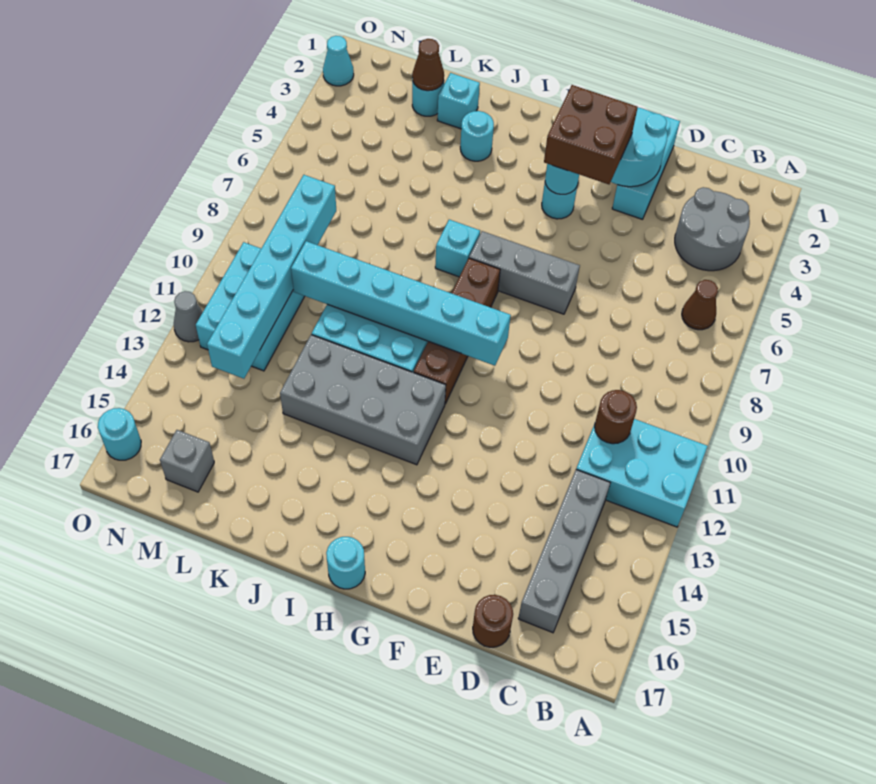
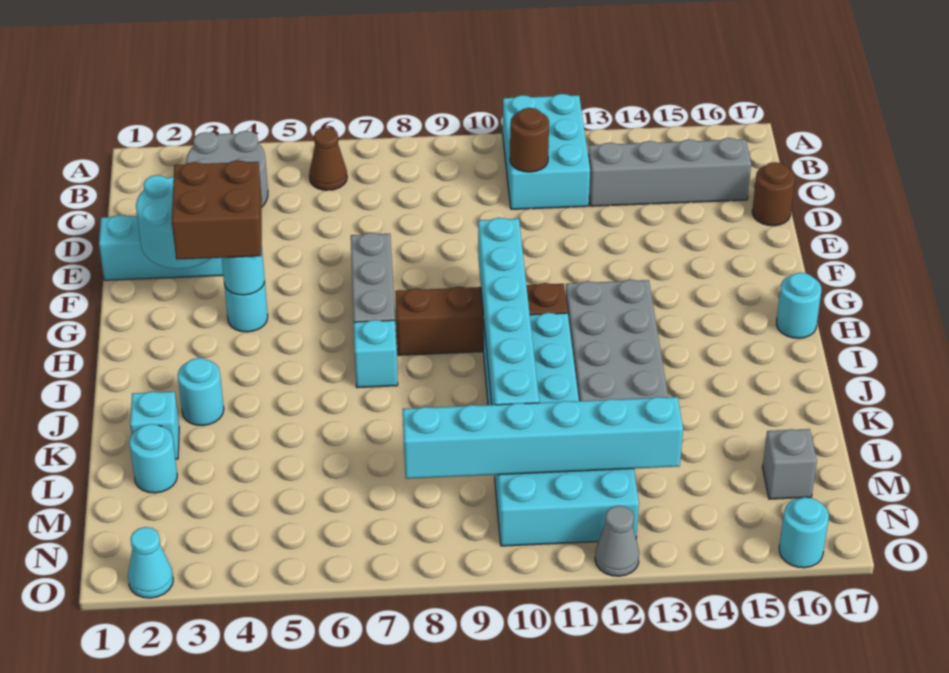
brown cone L2 level 2 -> none

